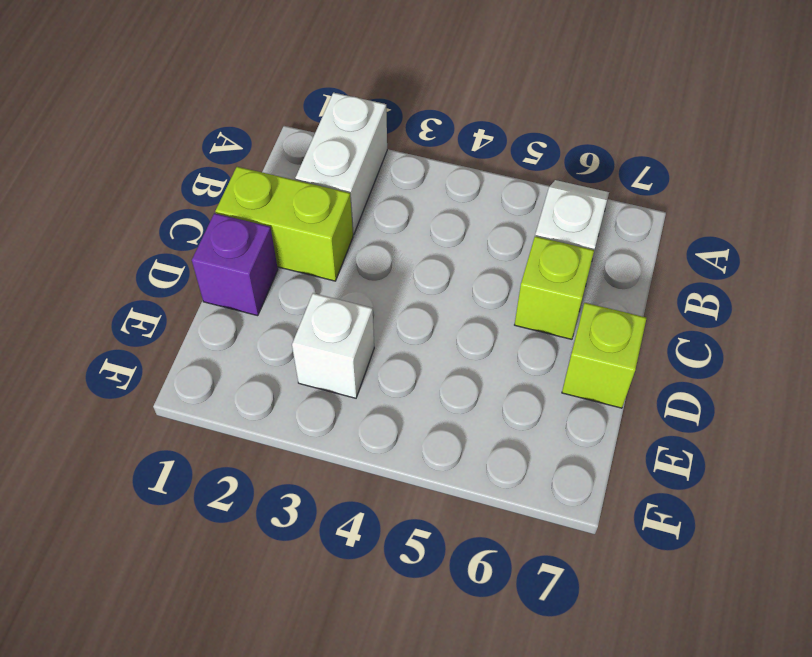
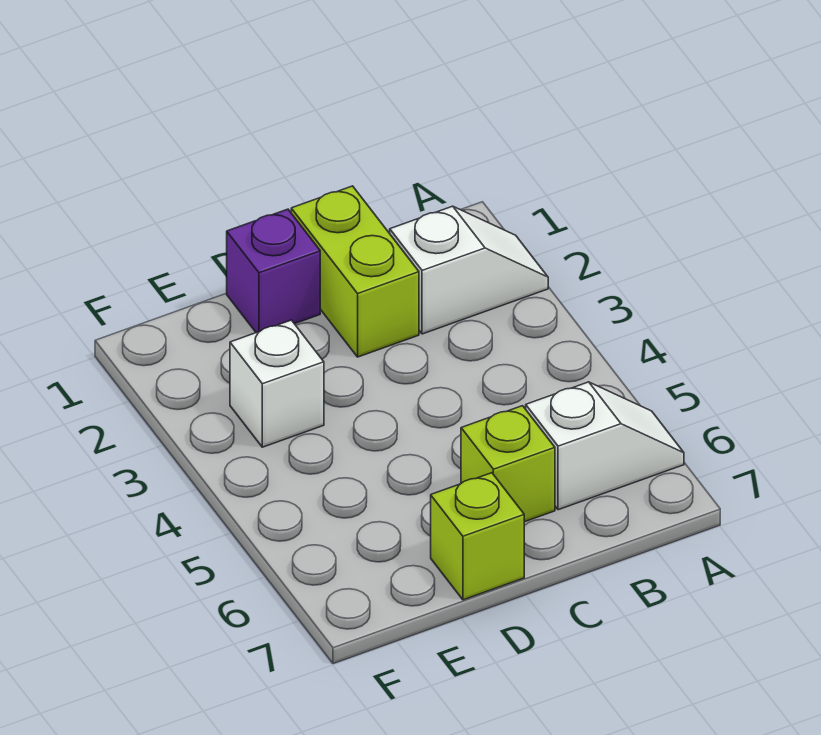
white brick A2:B2 level 1 -> white slope A2:B2 level 1 top B

